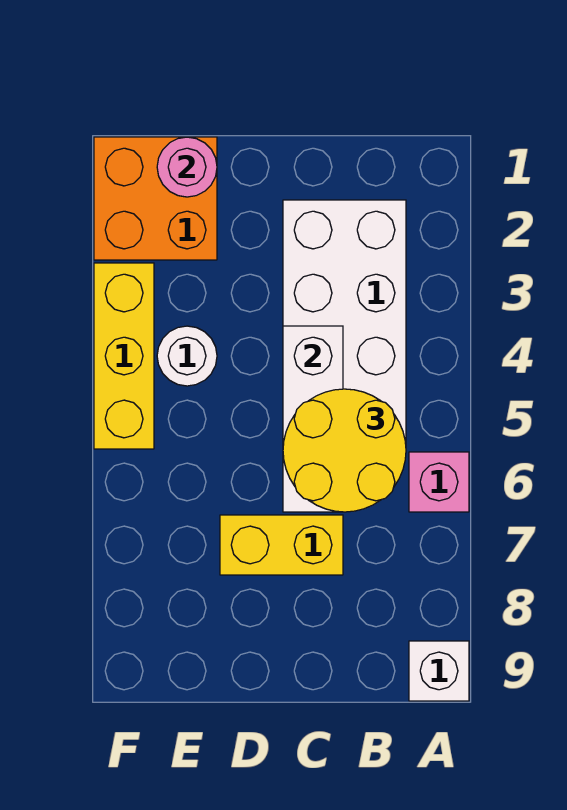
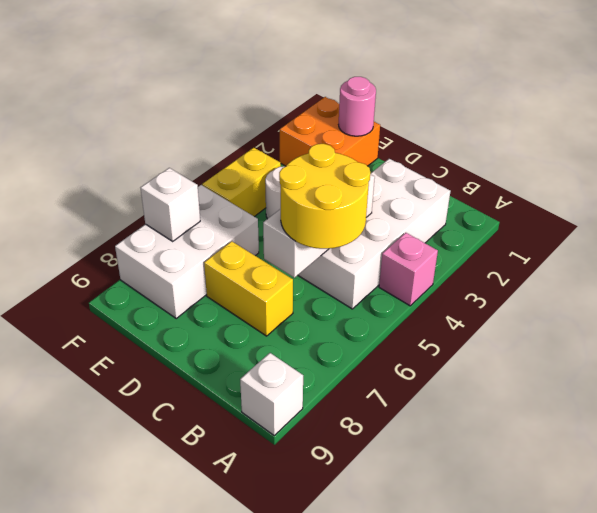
pink brick A6 level 1 -> pink brick A4 level 1
none -> white brick E6:F8 level 1
yellow brick F3:F5 level 1 -> yellow brick F4:F5 level 1
none -> white brick F7 level 2

